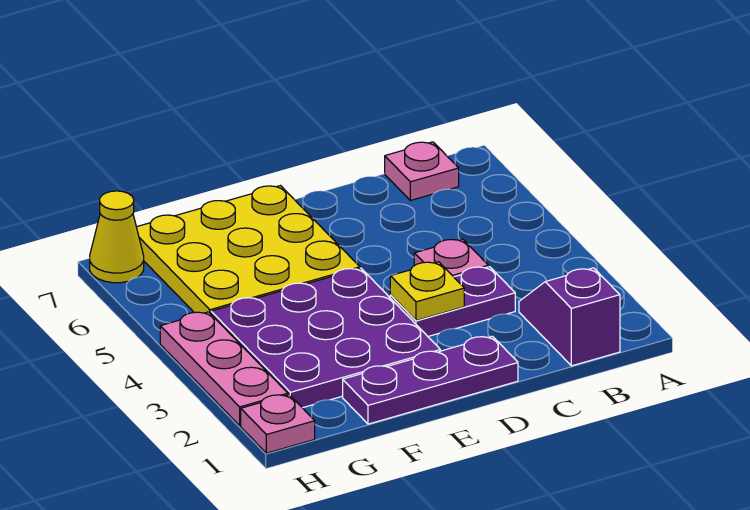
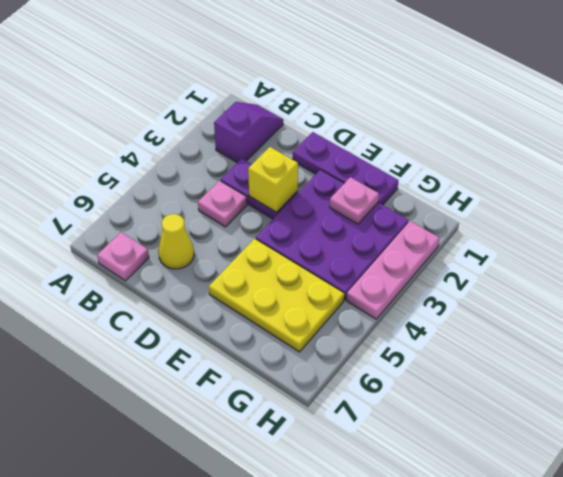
purple slope B1:B2 level 1 top 1 -> purple slope B1:B2 level 1 top 2
yellow plate D3 level 2 -> yellow brick D3 level 2
yellow plate E5:G7 level 1 -> yellow plate E5:G6 level 1
pink plate H1 level 1 -> pink plate F2 level 2
yellow cone H7 level 1 -> yellow cone C6 level 1

